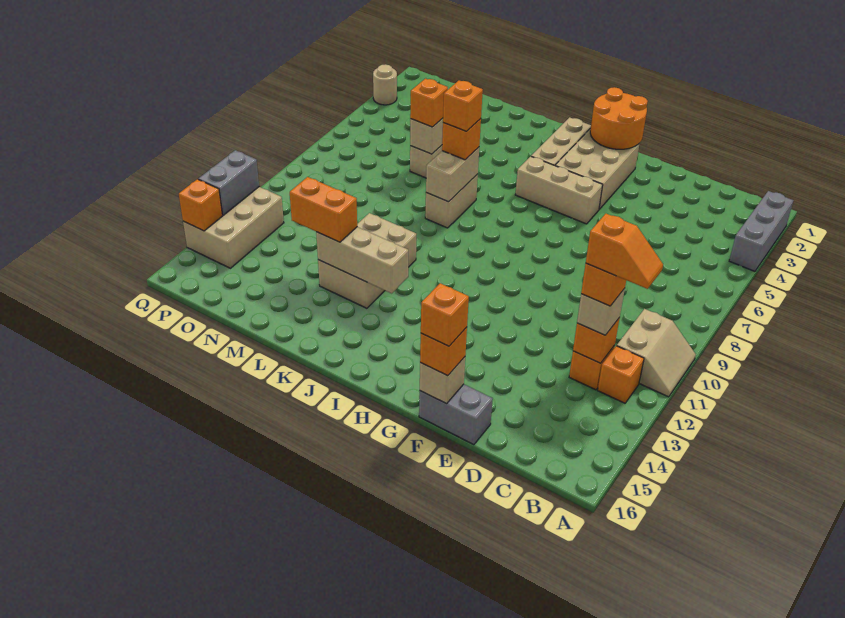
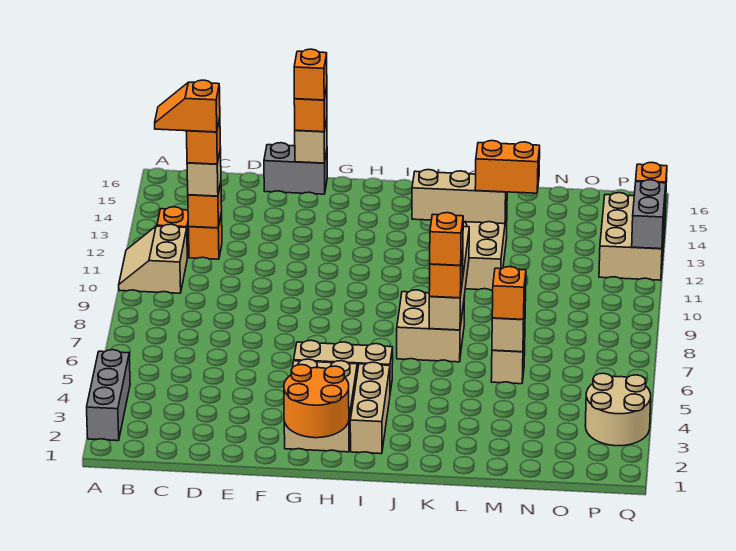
tan brick K7:K8 level 1 -> tan brick J7:K8 level 1
tan brick K7:K8 level 2 -> tan brick K7:K10 level 2
tan round brick Q3 level 1 -> tan round brick P3:Q4 level 1

